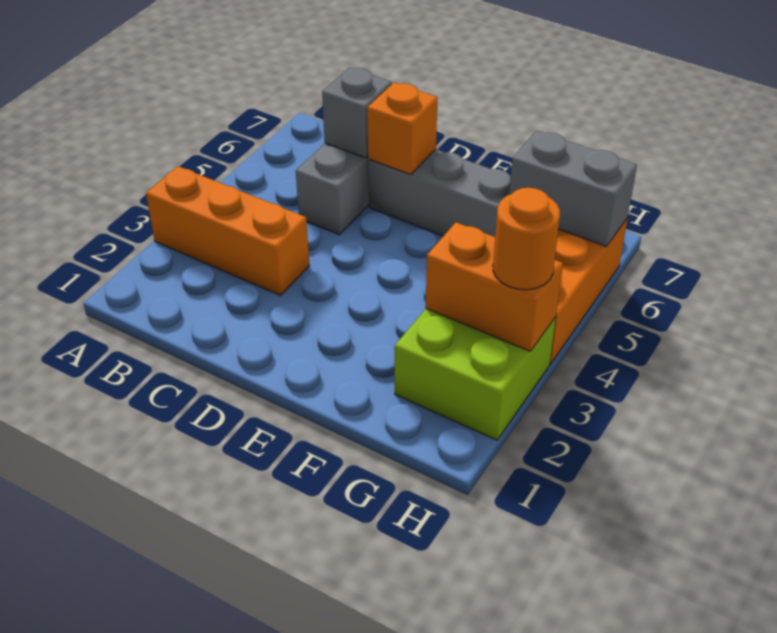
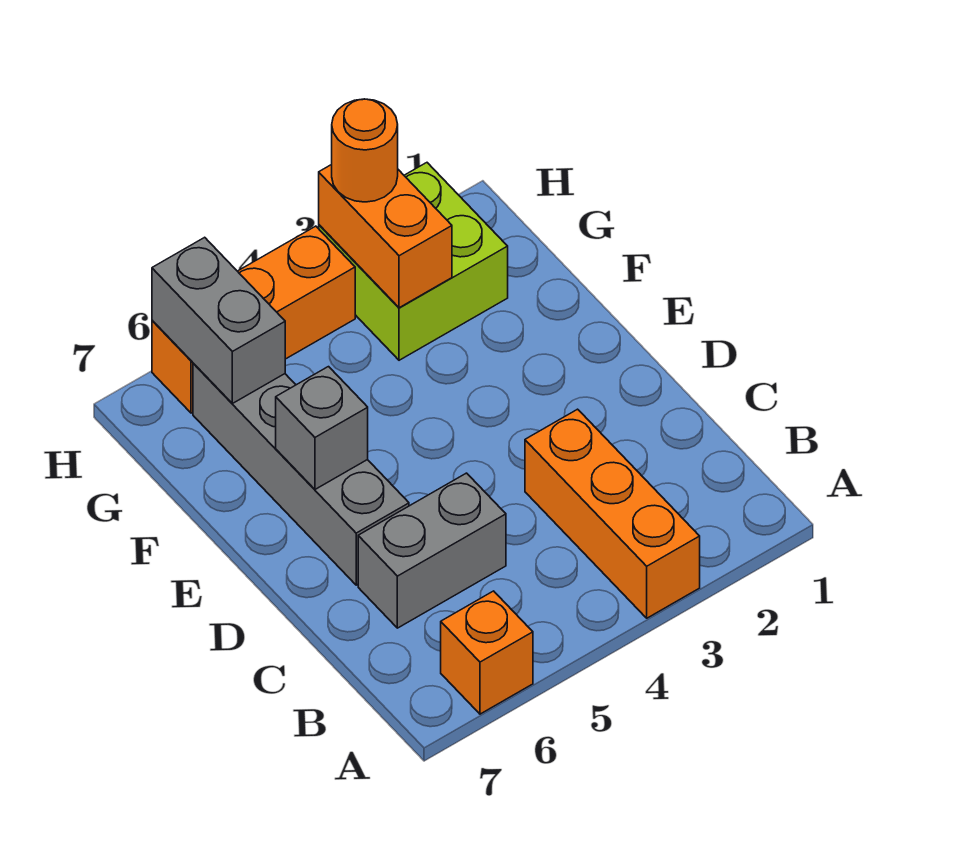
grey brick C6 level 2 -> grey brick E6 level 2
orange brick D6 level 2 -> orange brick A6 level 1

